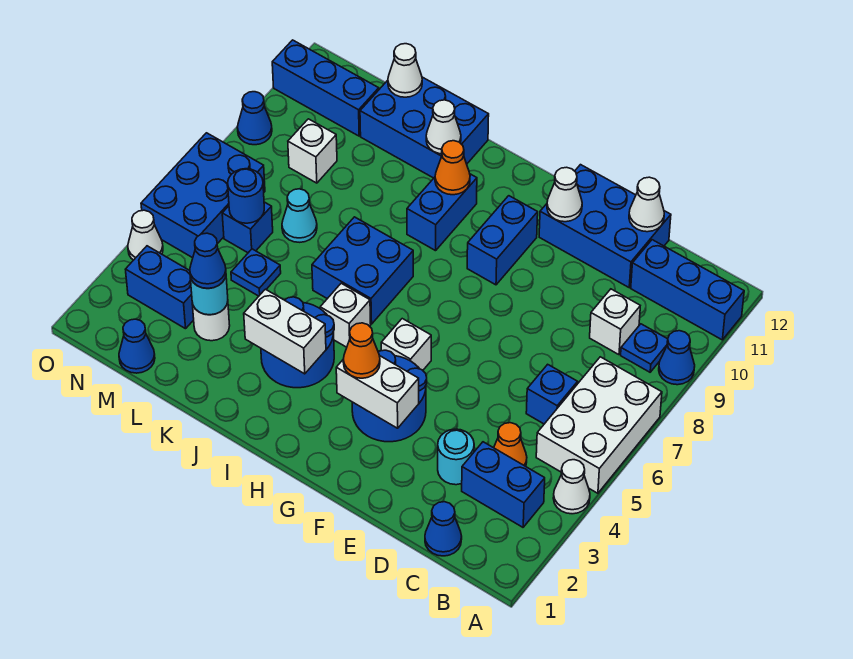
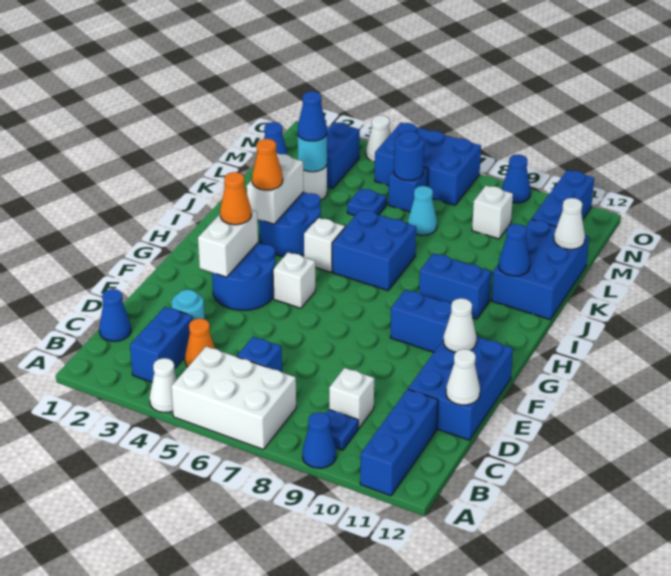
orange cone I10 level 2 -> orange cone I3 level 3
white cone J11 level 2 -> blue cone J11 level 2

